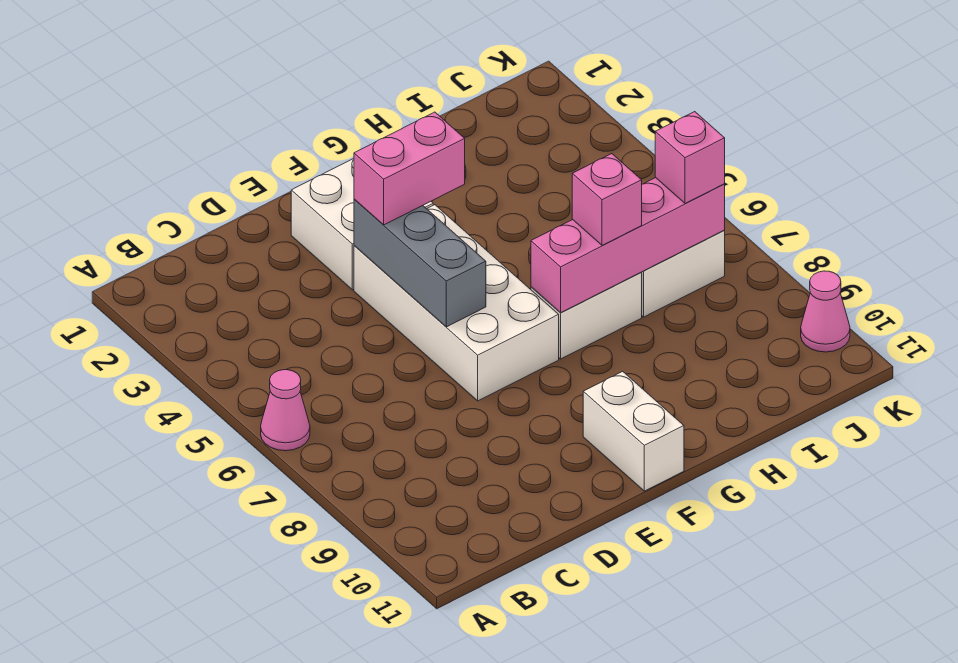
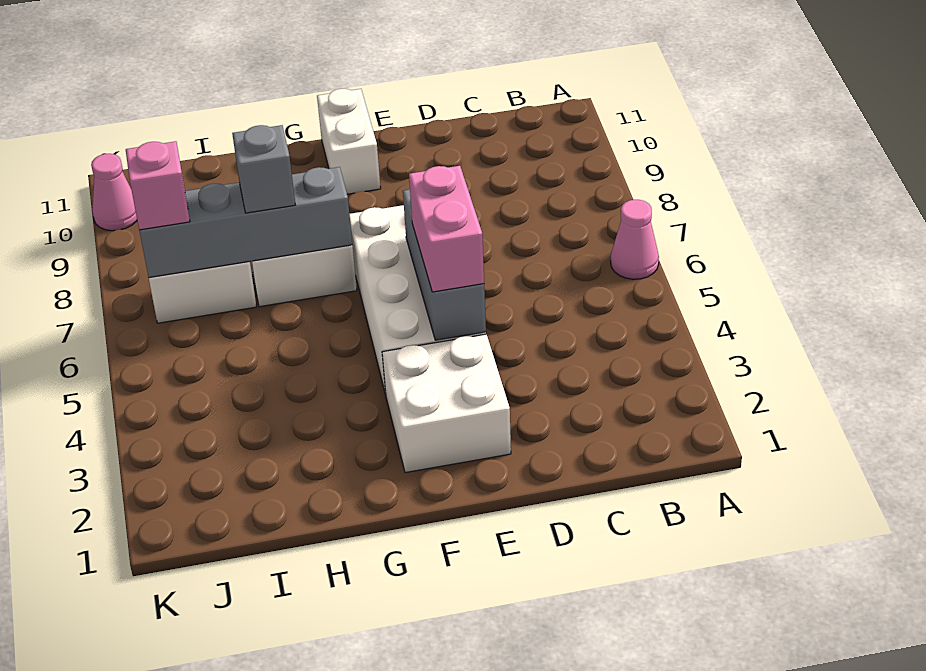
pink brick E4:F4 level 3 -> pink brick E4:E5 level 3
pink brick G7:J7 level 2 -> grey brick G7:J7 level 2
pink brick H7 level 3 -> grey brick H7 level 3

